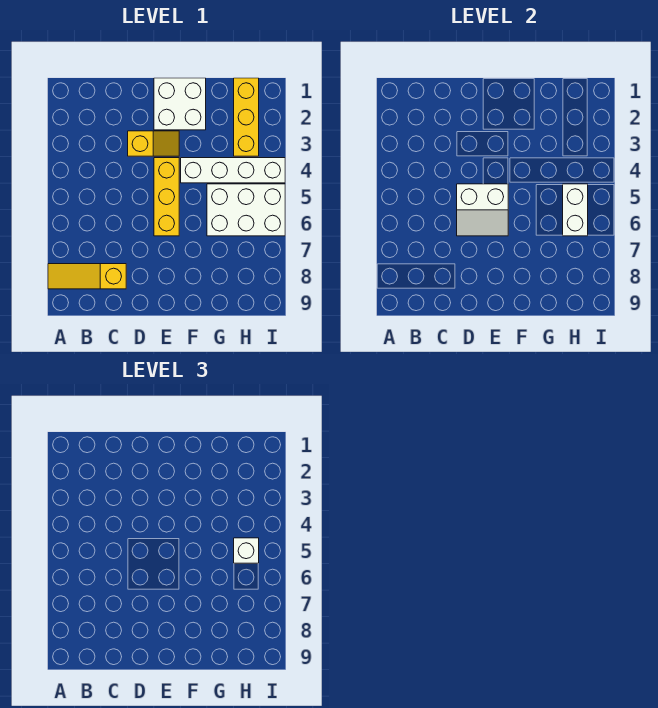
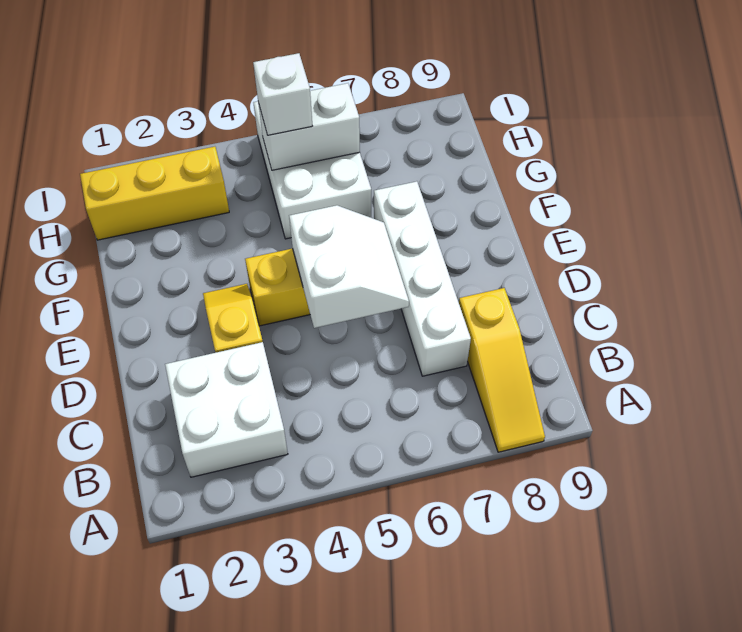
white brick E1:F2 level 1 -> white brick B2:C3 level 1
white brick F4:I4 level 1 -> white brick C7:F7 level 1

